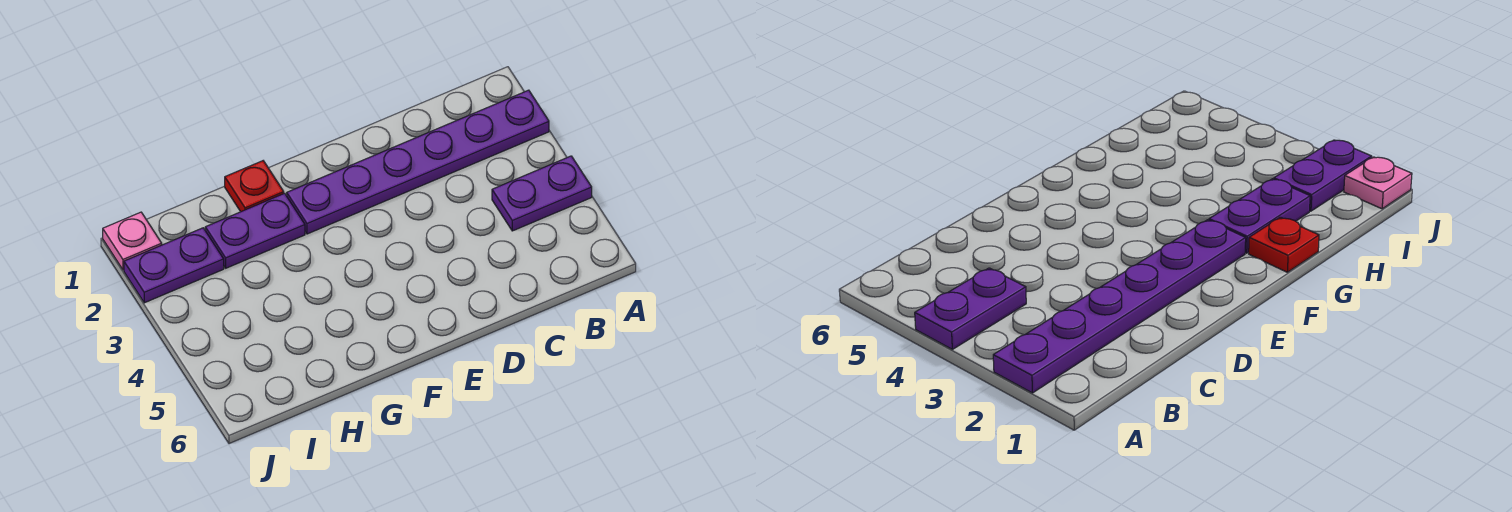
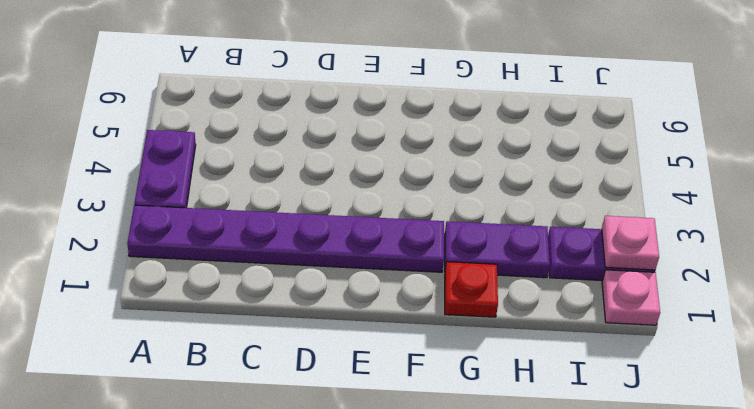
purple plate A4:B4 level 1 -> purple plate A3:A4 level 1
none -> pink plate J2 level 2

